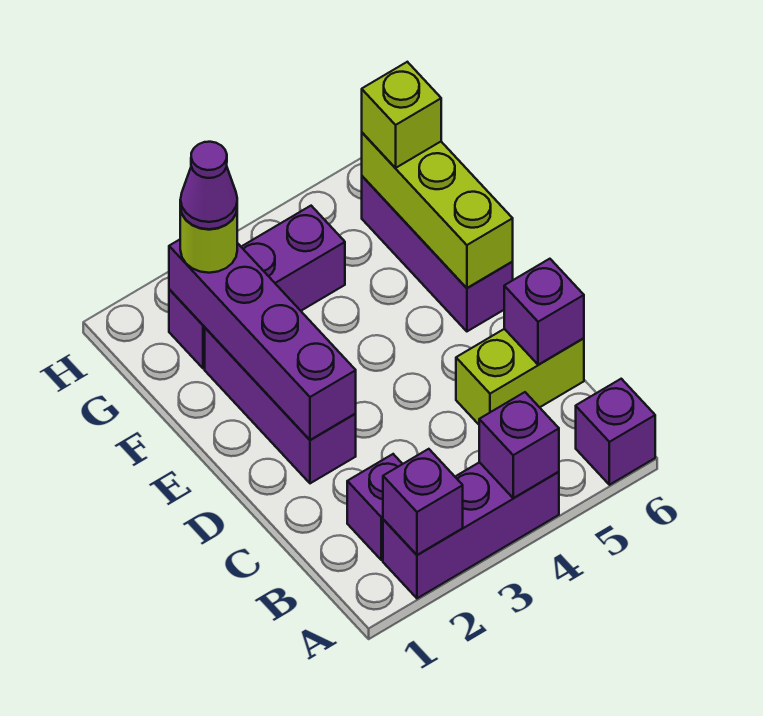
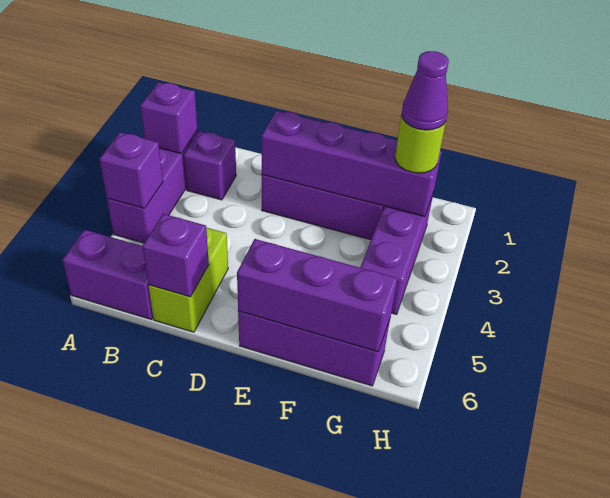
purple brick A6 level 1 -> purple brick A6:B6 level 1
lime brick E6:G6 level 2 -> purple brick E6:G6 level 2
lime brick G6 level 3 -> none

